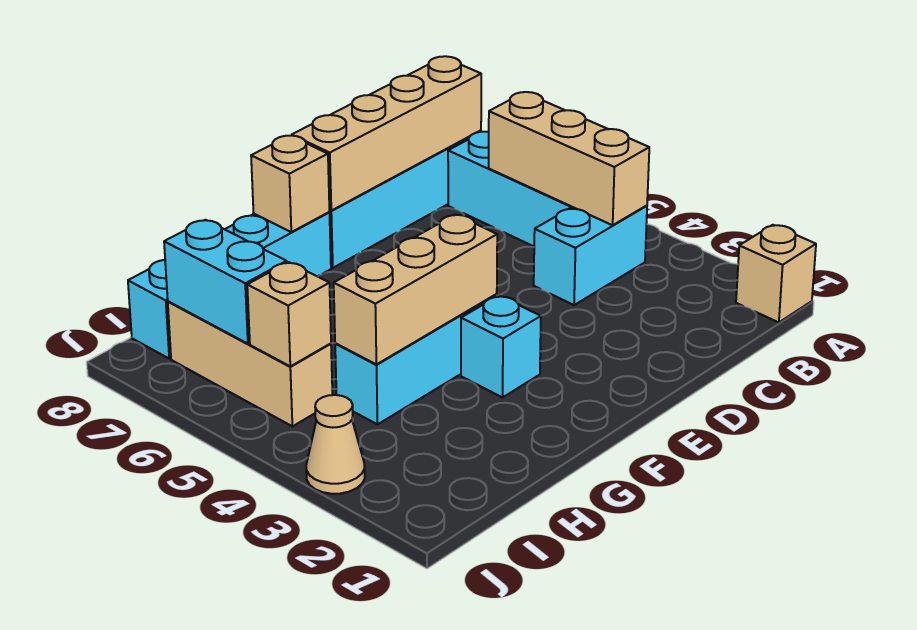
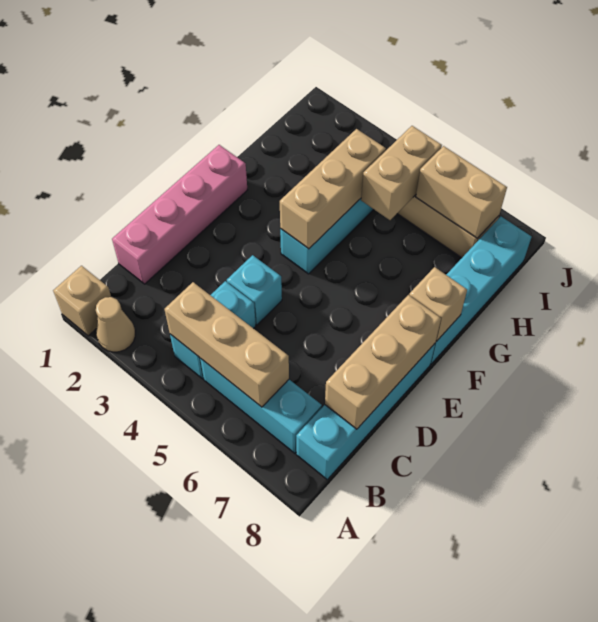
tan brick B8:E8 level 2 -> tan brick C8:E8 level 2
none -> pink brick C1:F1 level 1
cyan brick F3 level 1 -> cyan brick D4 level 1
tan brick I5 level 2 -> tan brick H5:I5 level 2
cyan brick I6:I7 level 2 -> tan brick I6:I7 level 2
tan cone J3 level 1 -> tan cone A2 level 1

